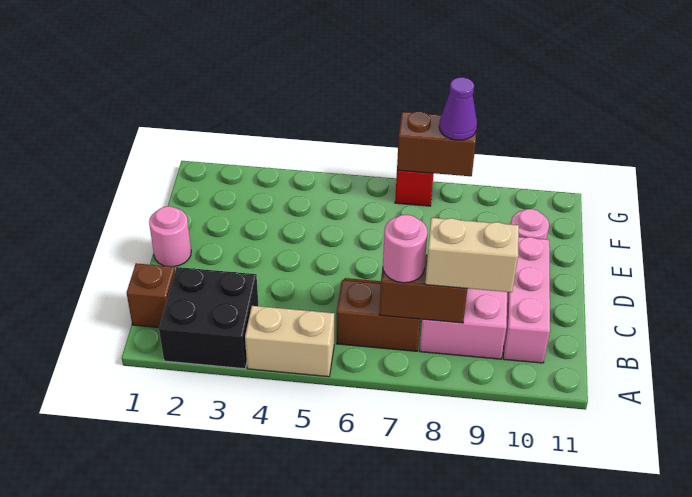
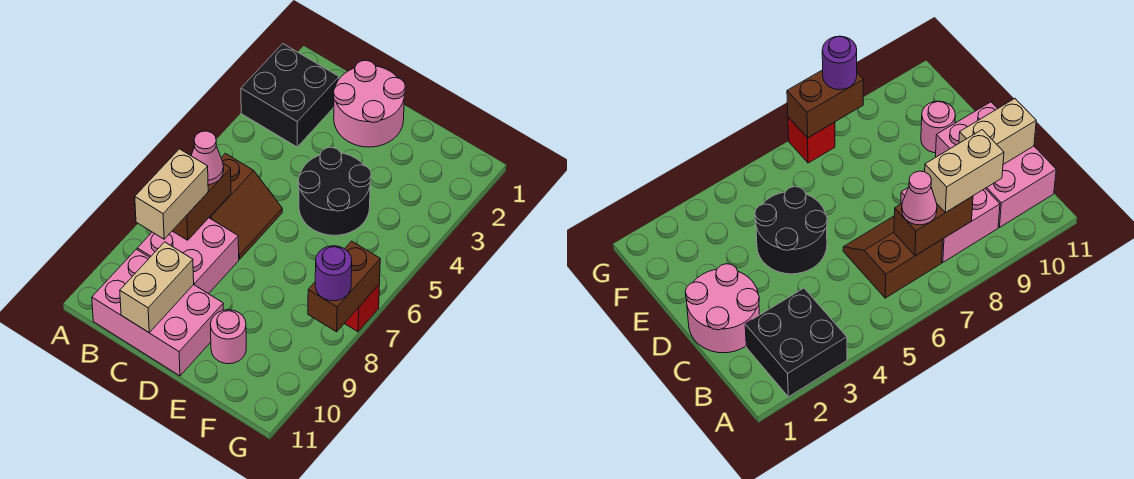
tan brick A4:A5 level 1 -> tan brick C10:C11 level 2
brown brick B1 level 1 -> none
pink round brick B7 level 3 -> pink cone B7 level 3
pink brick B10:D10 level 1 -> pink brick B10:D11 level 1
pink round brick D1 level 1 -> pink round brick C1:D2 level 1
none -> black round brick D4:E5 level 1
purple cone G8 level 3 -> purple round brick G8 level 3

